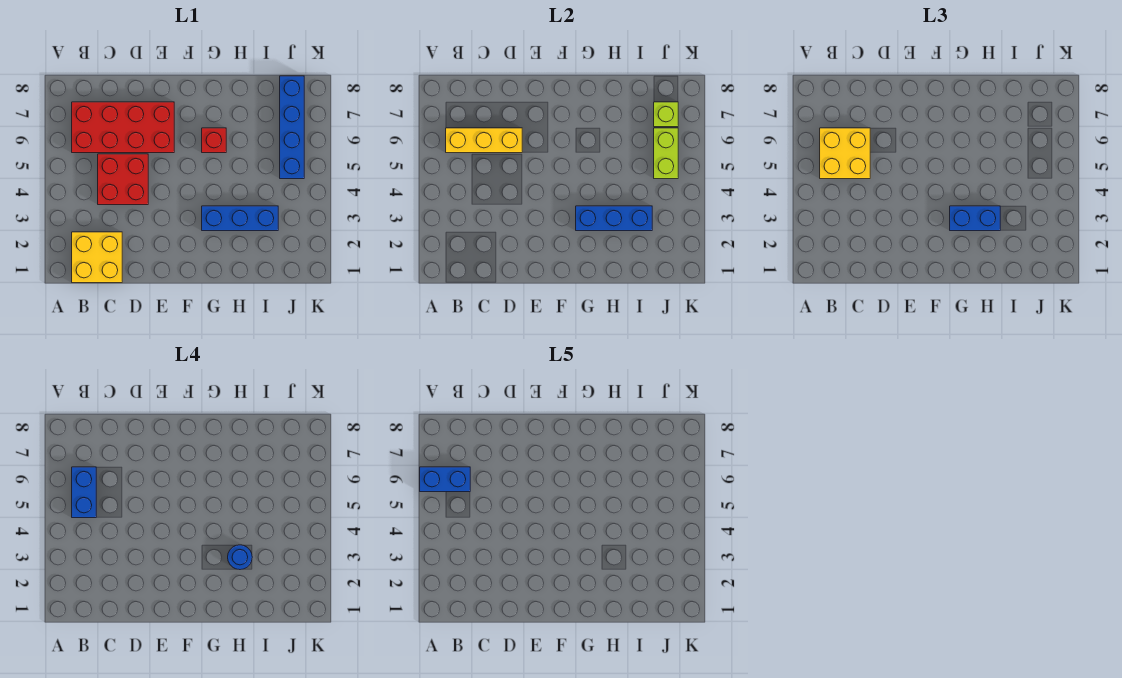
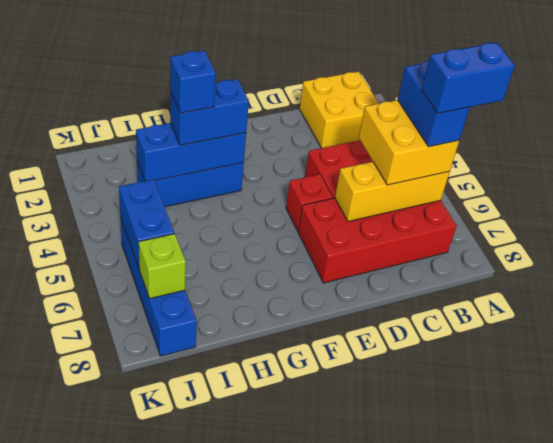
red brick G6 level 1 -> red brick E5 level 1
blue round brick H3 level 4 -> blue brick H3 level 4
lime brick J5:J6 level 2 -> blue brick J5:J6 level 2

